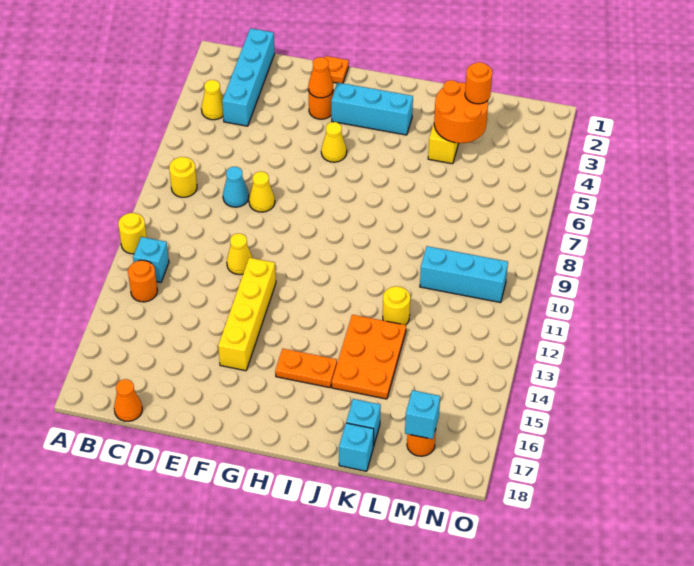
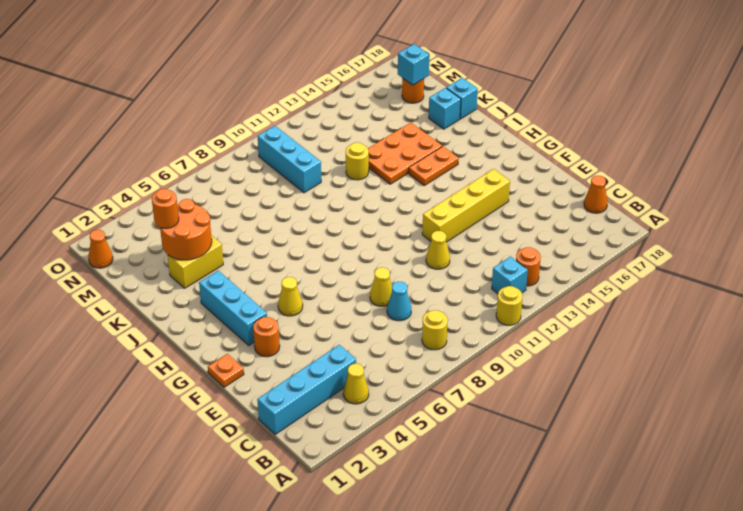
orange cone F3 level 2 -> orange cone N1 level 1
orange plate H15:I15 level 1 -> orange plate I14:I15 level 1

